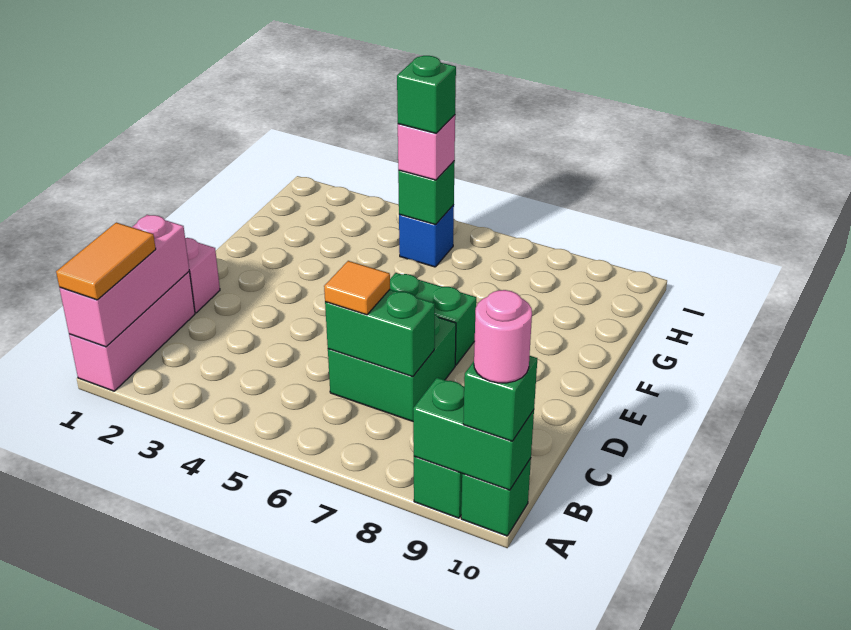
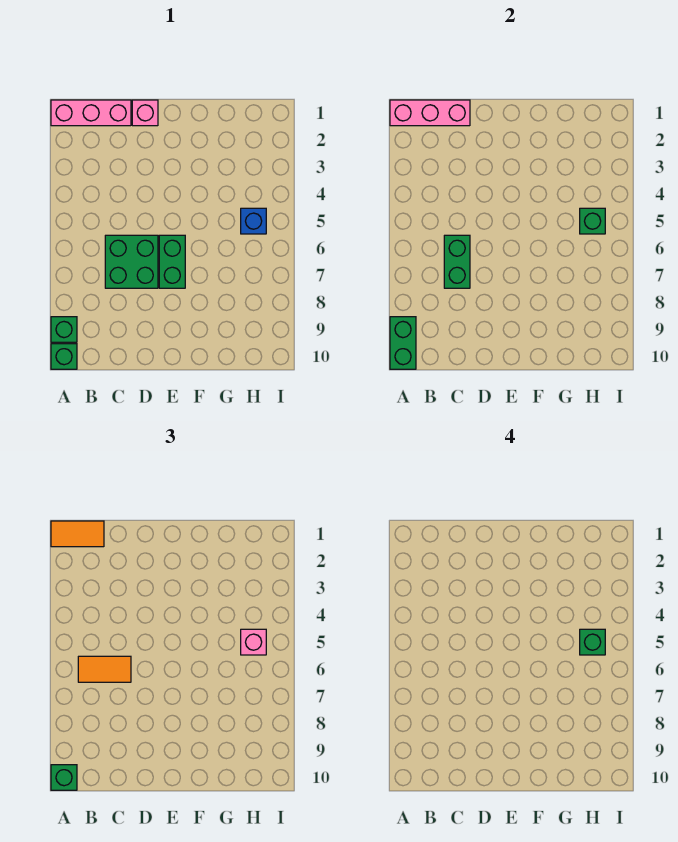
pink round brick A10 level 4 -> none
orange tile C6 level 3 -> orange tile B6:C6 level 3

